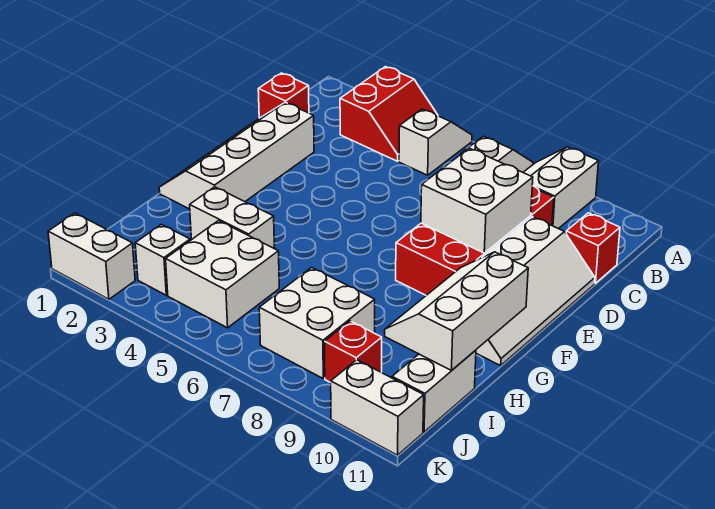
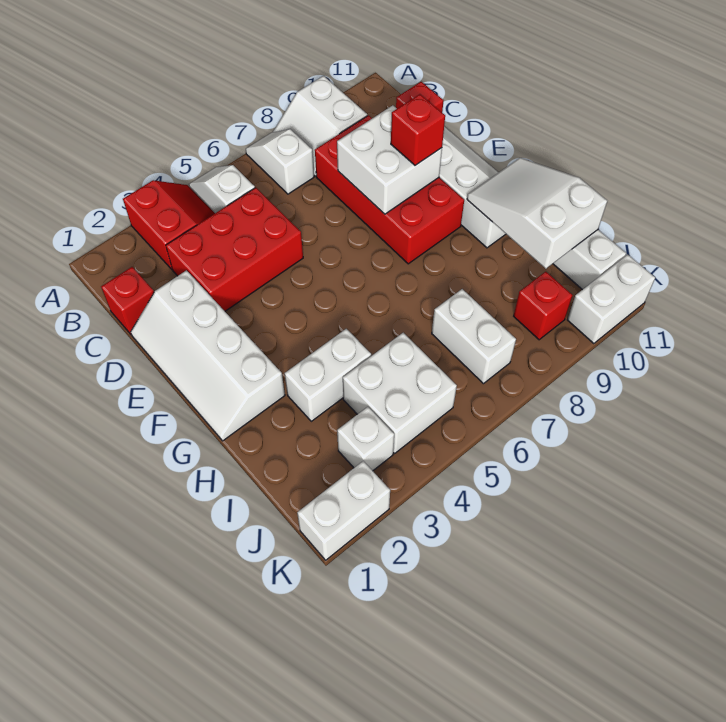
none -> red brick C3:D5 level 1
none -> red brick E9 level 3
white slope G10:I11 level 2 top 11 -> white slope G10:I11 level 2 top I
white brick I7:J8 level 1 -> white brick I7:J7 level 1

